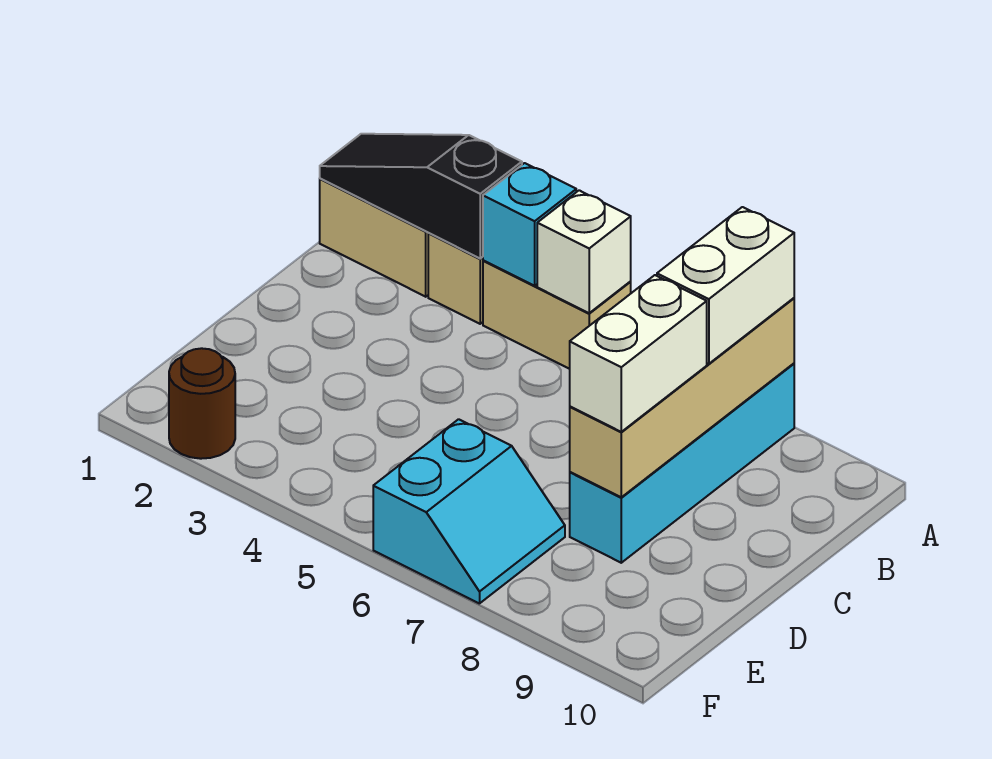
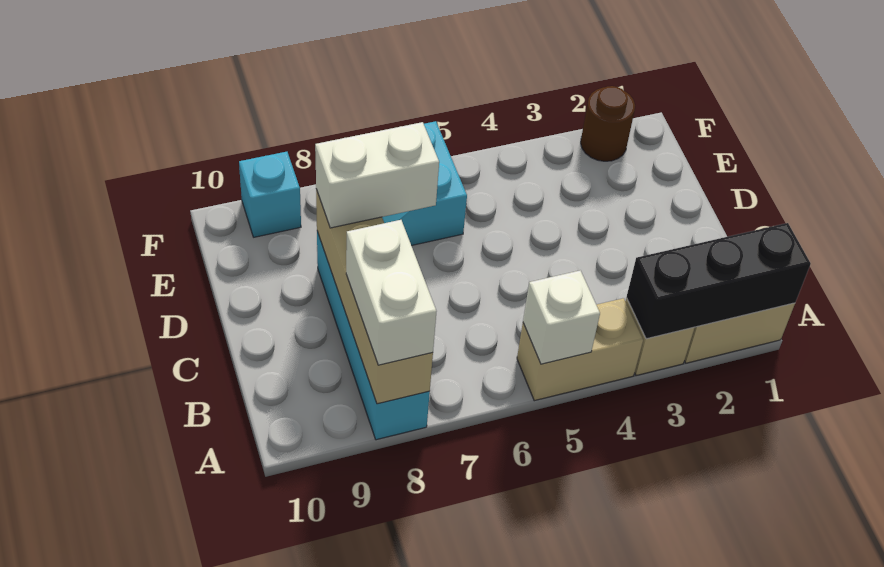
black slope A1:A3 level 2 top 3 -> black brick A1:A3 level 2
cyan brick A4 level 2 -> cyan brick F9 level 1
white brick C8:D8 level 3 -> white brick D7:D8 level 3

